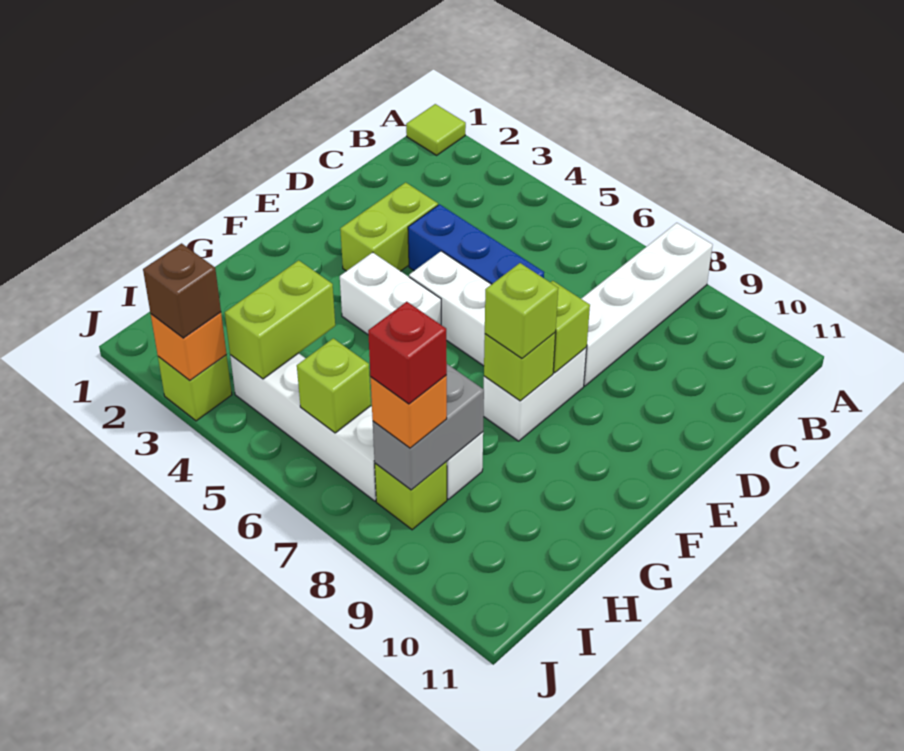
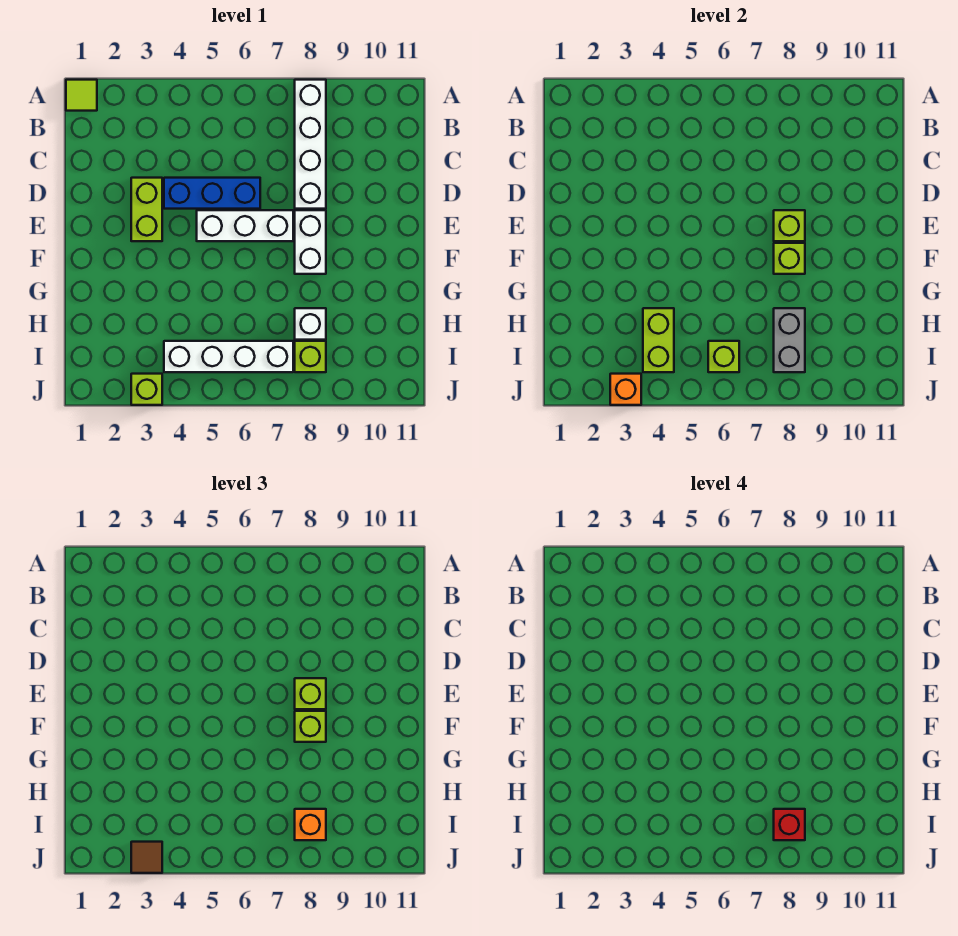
none -> lime brick E8 level 3
white brick F4:F5 level 1 -> none
brown brick J3 level 3 -> brown tile J3 level 3

